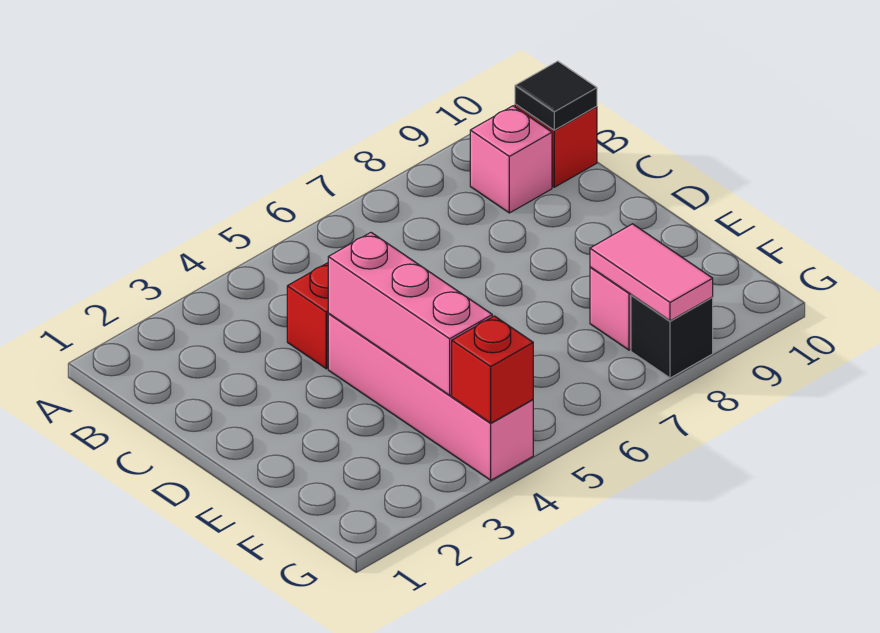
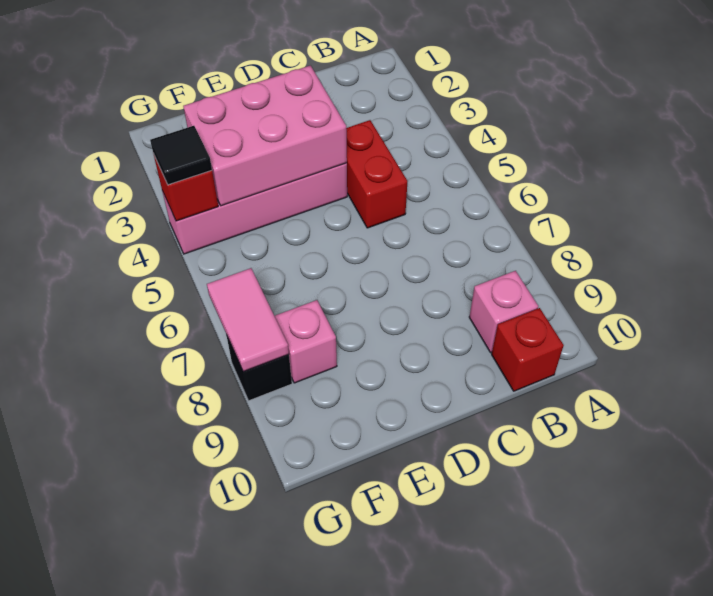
black tile B10 level 2 -> black tile G4 level 3
pink brick D4:F4 level 2 -> pink brick D3:F4 level 2
pink tile F8:G8 level 2 -> pink tile G7:G8 level 2

